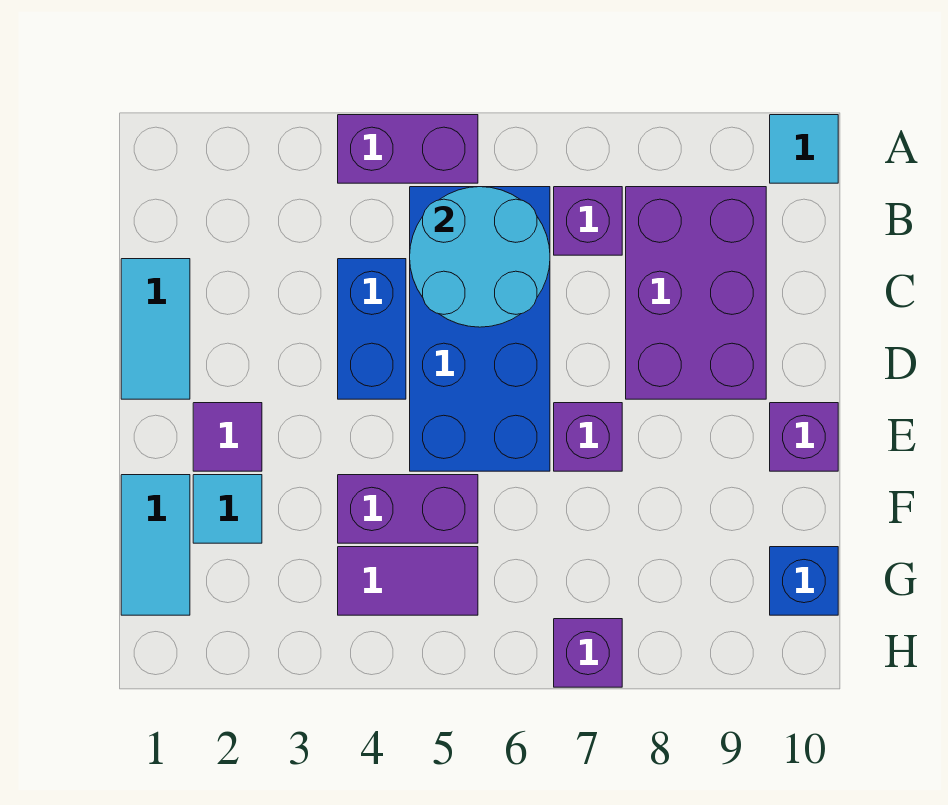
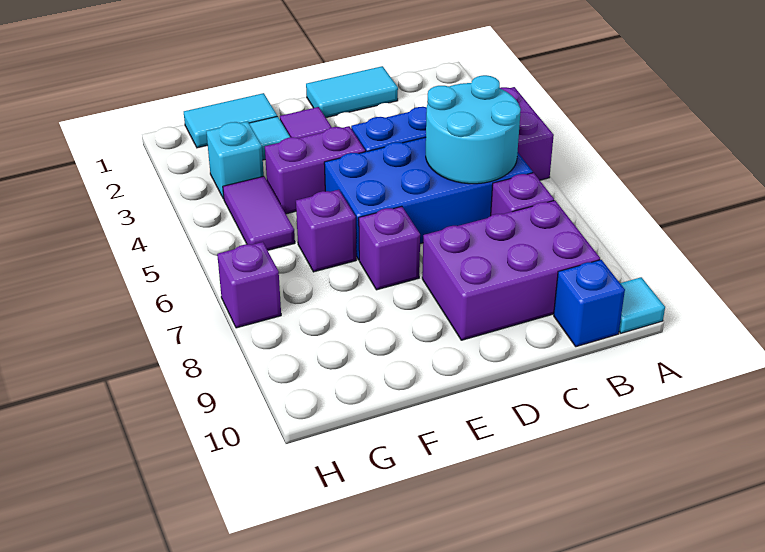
purple brick E10 level 1 -> purple brick F6 level 1
purple brick F4:F5 level 1 -> purple brick E4:F4 level 1
none -> cyan brick G3 level 1
blue brick G10 level 1 -> blue brick B10 level 1

